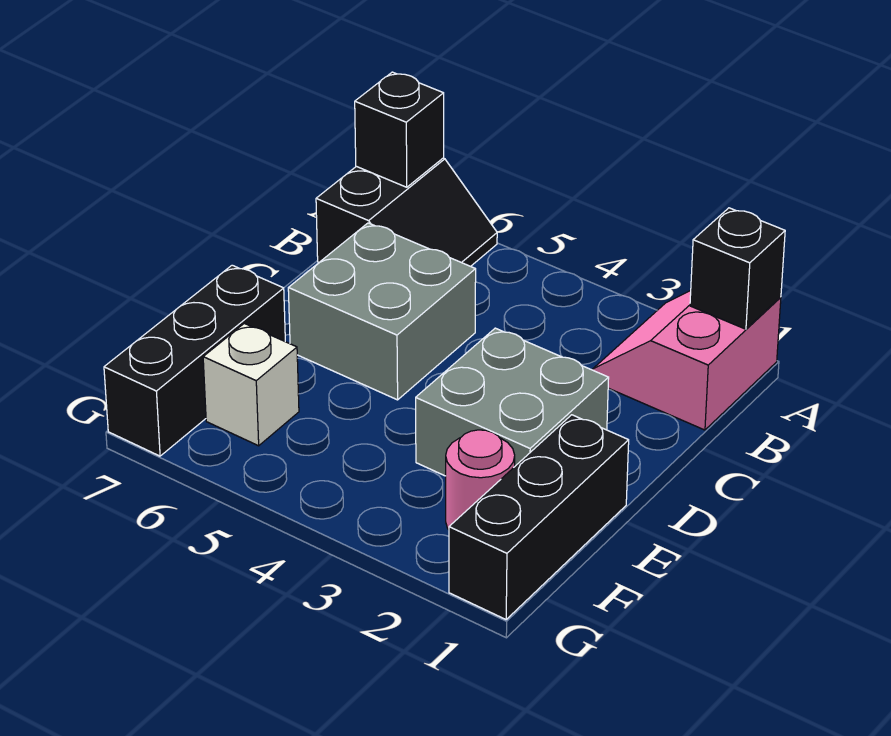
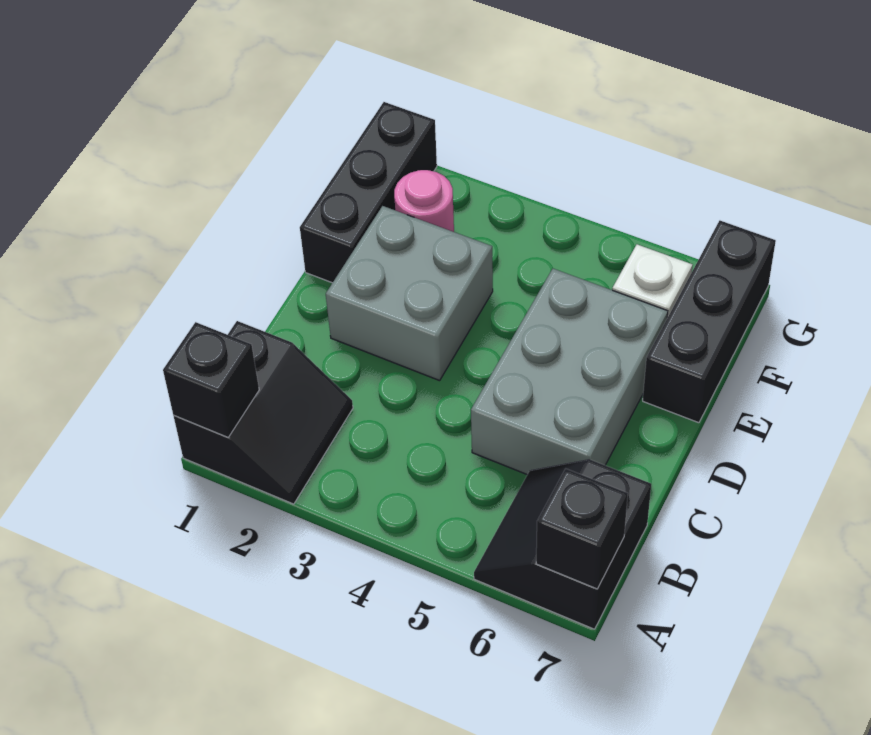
pink slope A1:B2 level 1 top 1 -> black slope A1:B2 level 1 top 1
grey brick C5:D6 level 1 -> grey brick C5:E6 level 1

